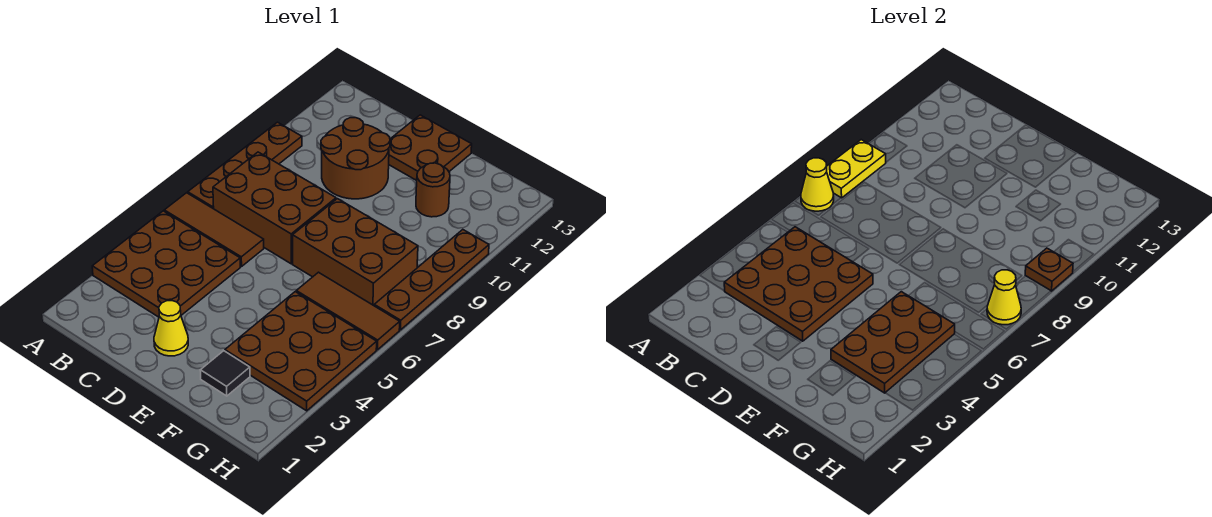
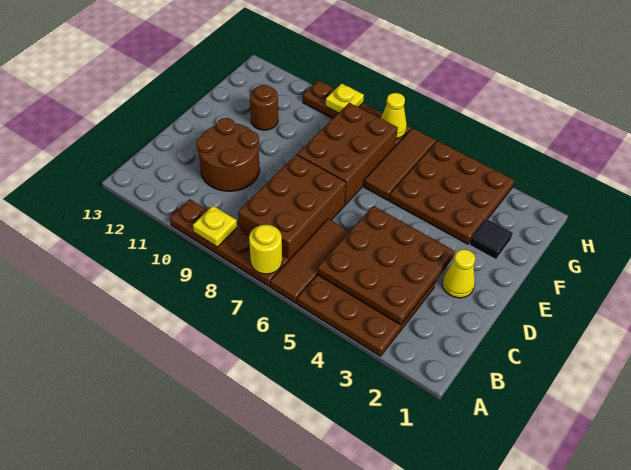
yellow cone A7 level 2 -> yellow round brick A7 level 2
yellow plate A8:A9 level 2 -> yellow plate A9 level 2
brown plate D12:E13 level 1 -> none
brown plate F3:G5 level 2 -> none
brown plate H9 level 2 -> yellow plate H9 level 2

